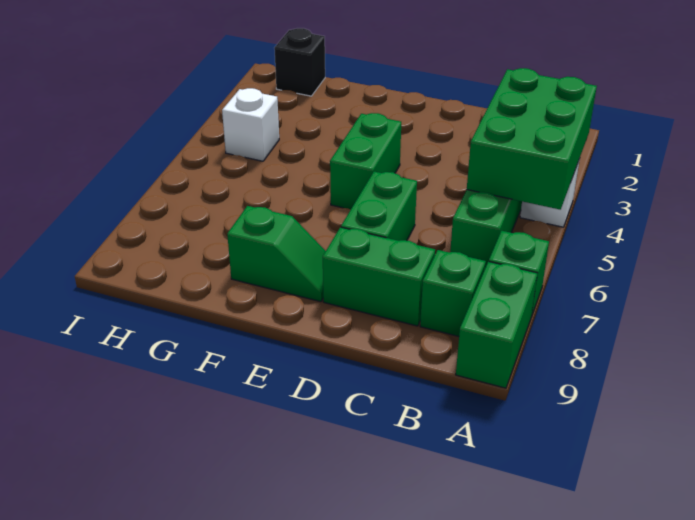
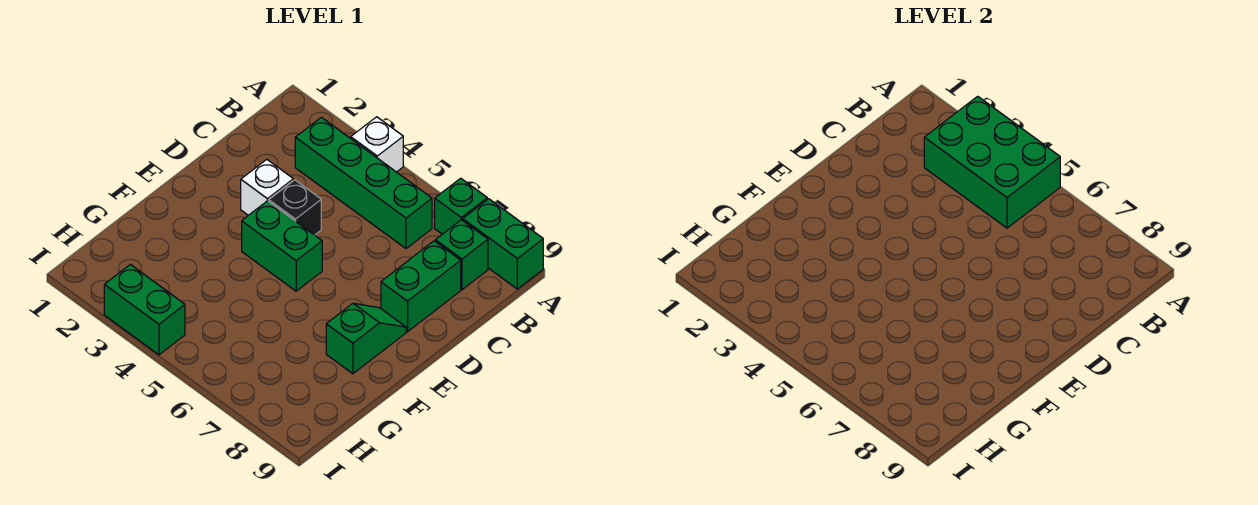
green brick D6:D7 level 1 -> green brick I3:I4 level 1
black brick H1 level 1 -> black brick D4 level 1
white brick H4 level 1 -> white brick D3 level 1

